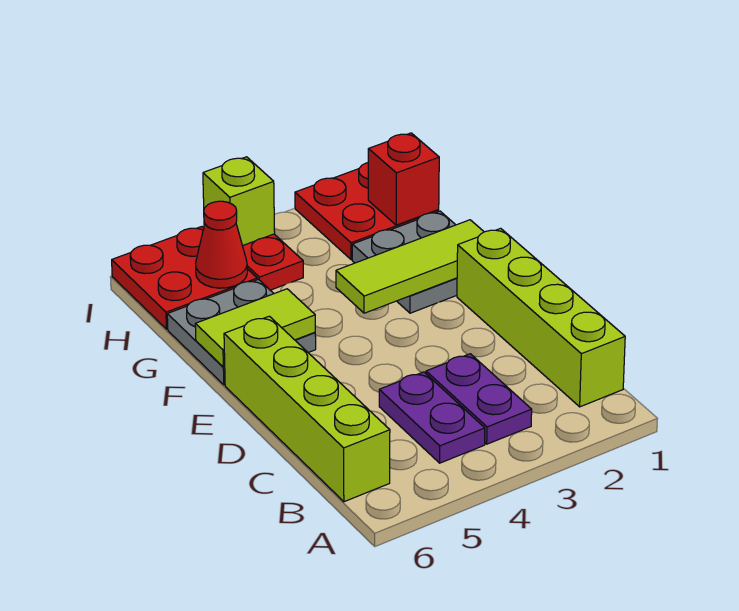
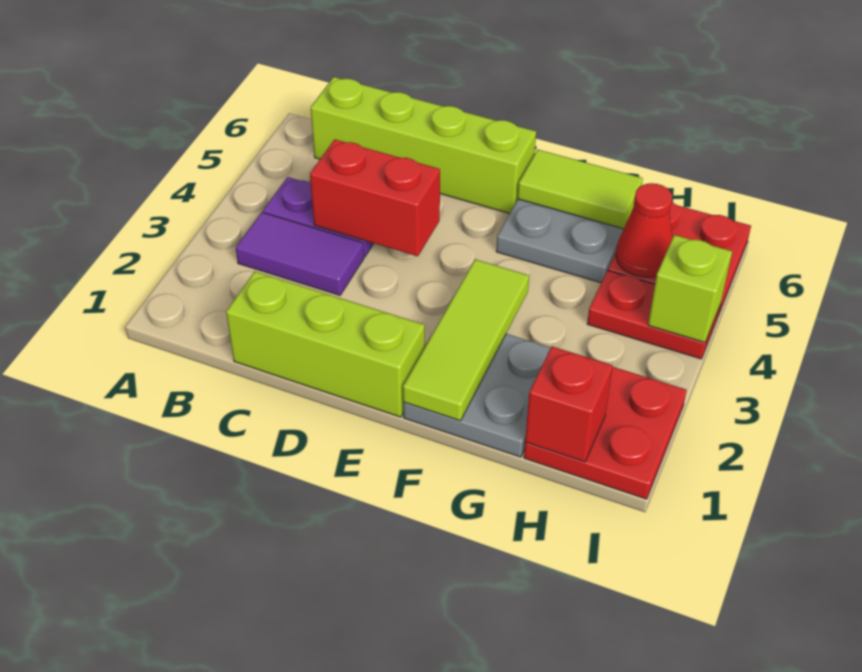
lime brick B1:E1 level 1 -> lime brick C1:E1 level 1
purple plate B3:C3 level 1 -> purple tile B3:C3 level 1
none -> red brick C4:D4 level 2
lime tile F5:F6 level 2 -> lime tile F6:G6 level 2

